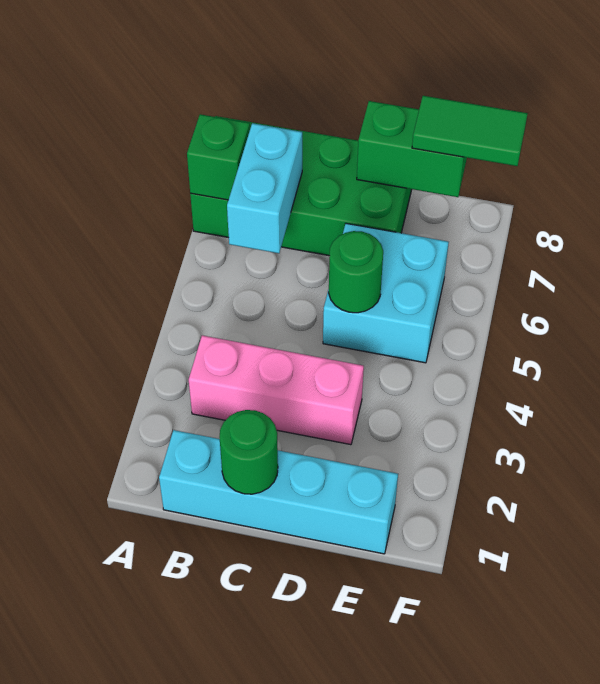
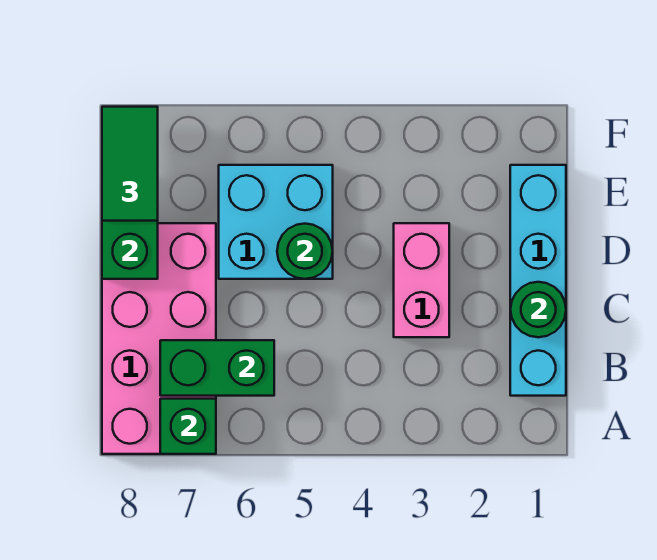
green brick A7:D8 level 1 -> pink brick A7:D8 level 1
pink brick B3:D3 level 1 -> pink brick C3:D3 level 1
cyan brick B6:B7 level 2 -> green brick B6:B7 level 2

